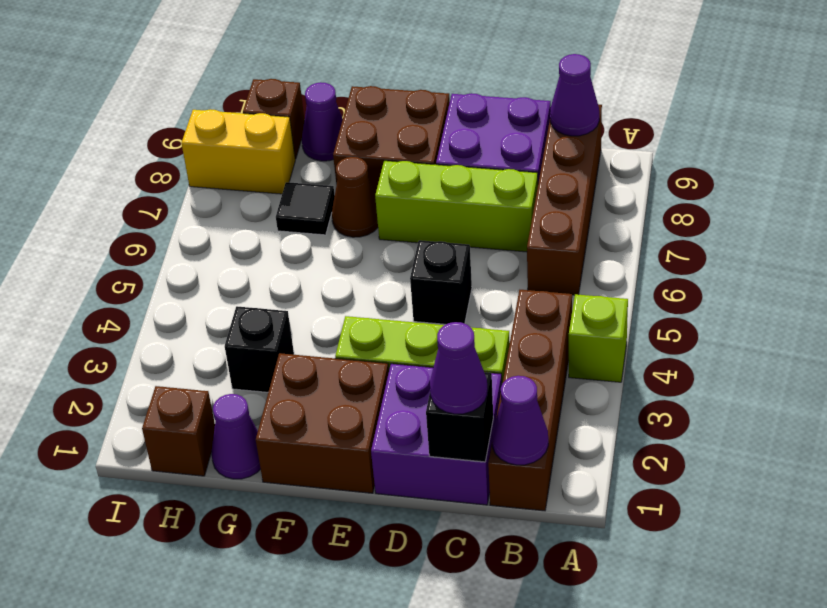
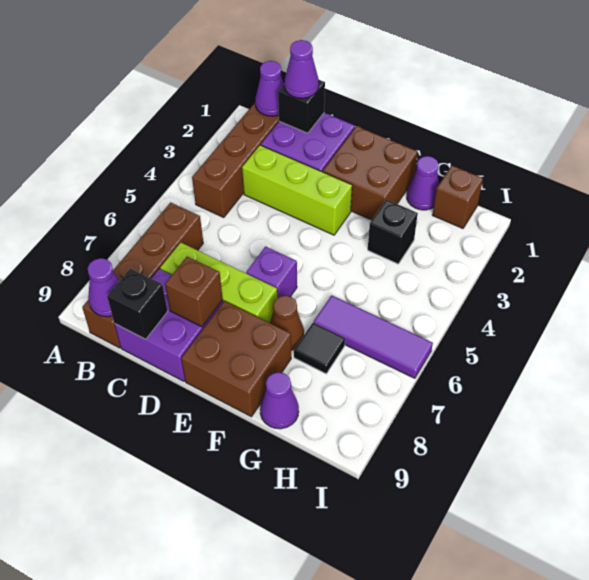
lime brick A4 level 1 -> none
black brick D5 level 1 -> black brick C9 level 2
none -> purple brick E6 level 1
none -> purple tile G6:I6 level 1
yellow brick H8:I8 level 1 -> none
brown brick H9 level 1 -> brown brick D8 level 2

